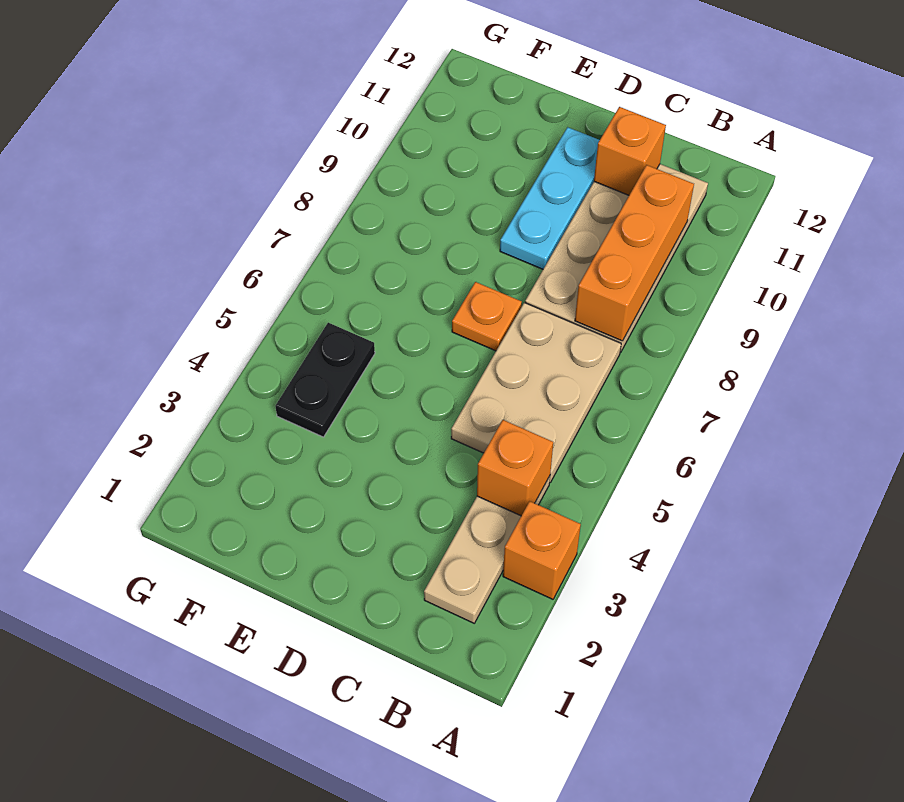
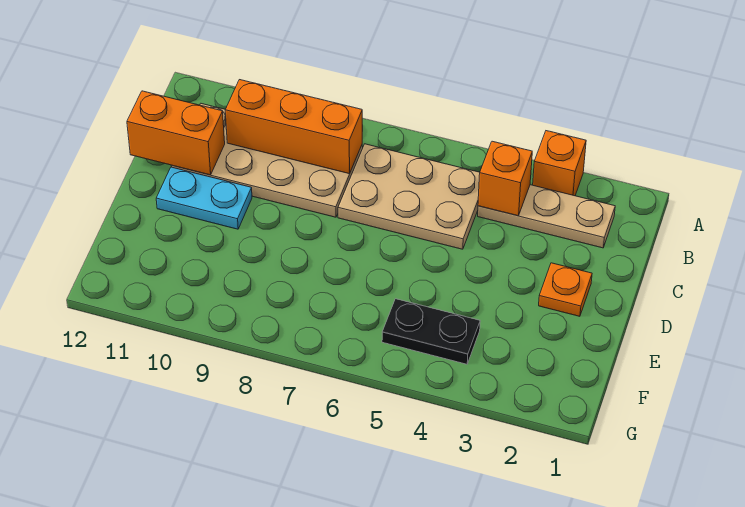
orange brick C11 level 2 -> orange brick C11:C12 level 2
orange plate D7 level 1 -> orange plate D2 level 1
cyan plate D9:D11 level 1 -> cyan plate D10:D11 level 1

